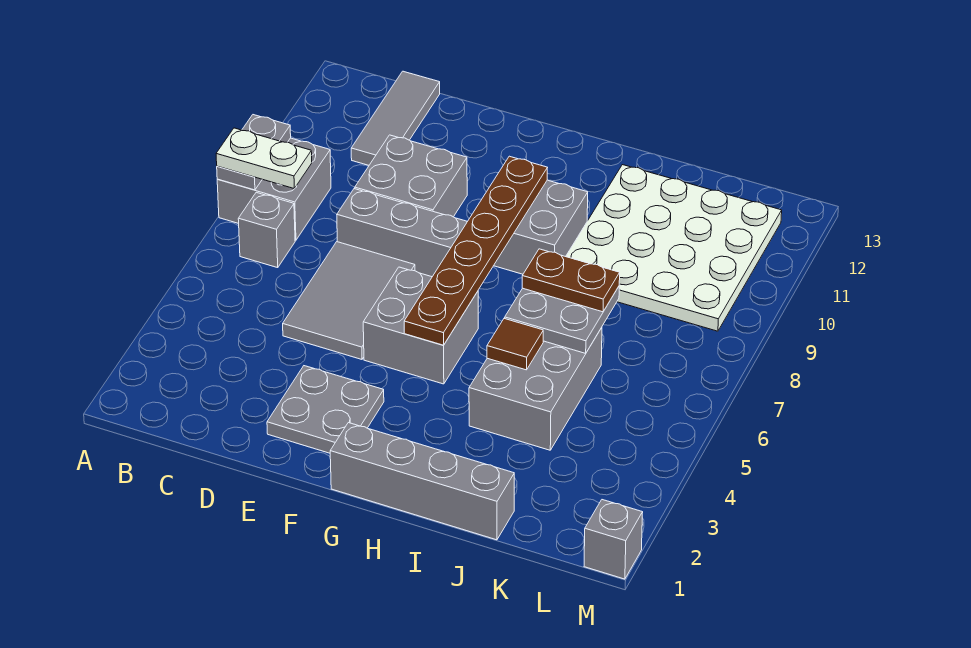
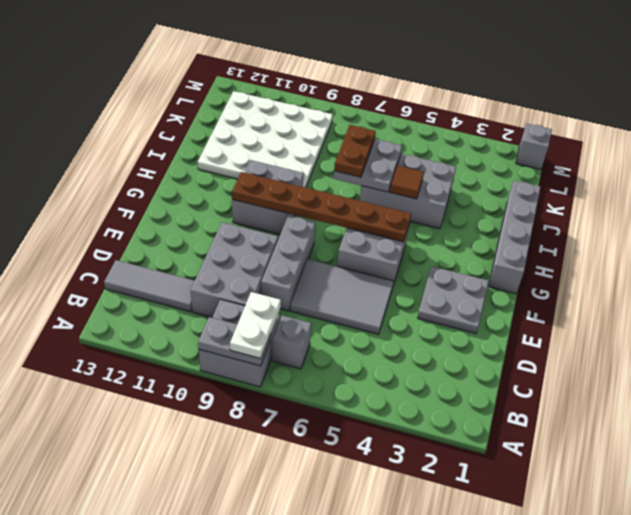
grey brick D9:E10 level 1 -> grey brick C9:E10 level 1

